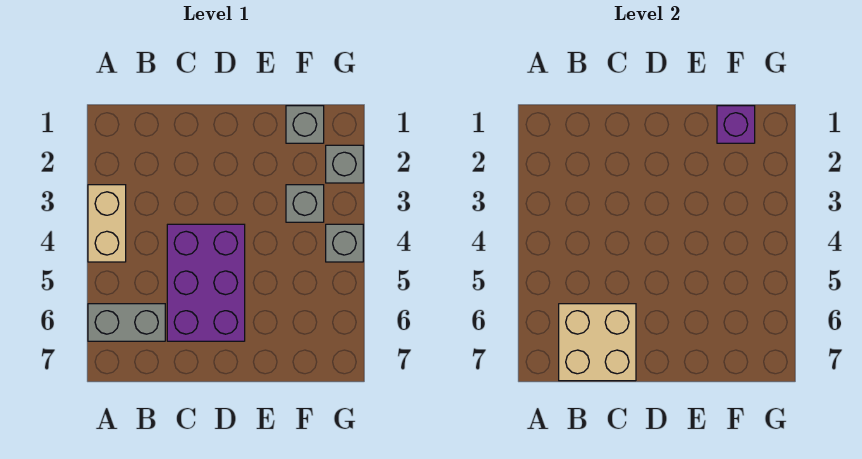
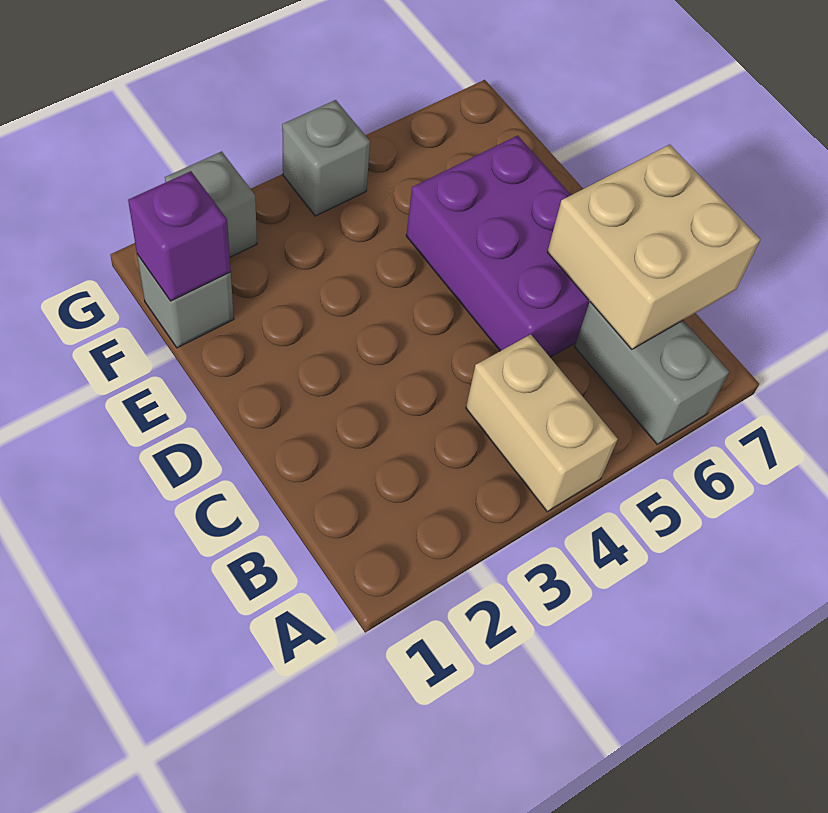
tan brick A3:A4 level 1 -> tan brick A4:B4 level 1
purple brick C4:D6 level 1 -> purple brick C5:E6 level 1
grey brick F3 level 1 -> none

